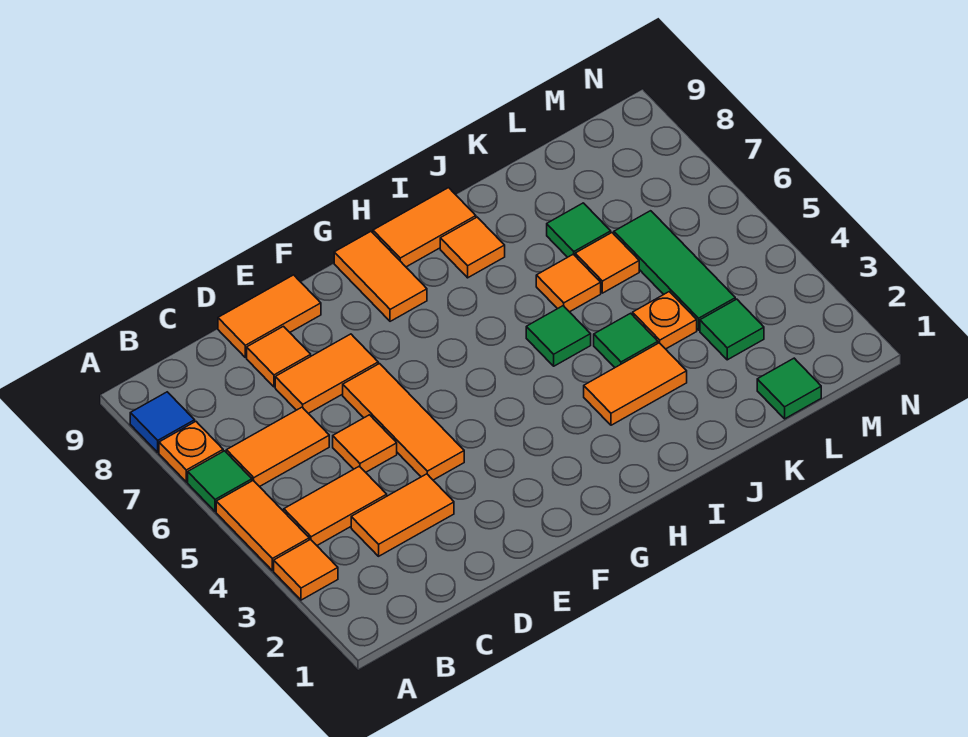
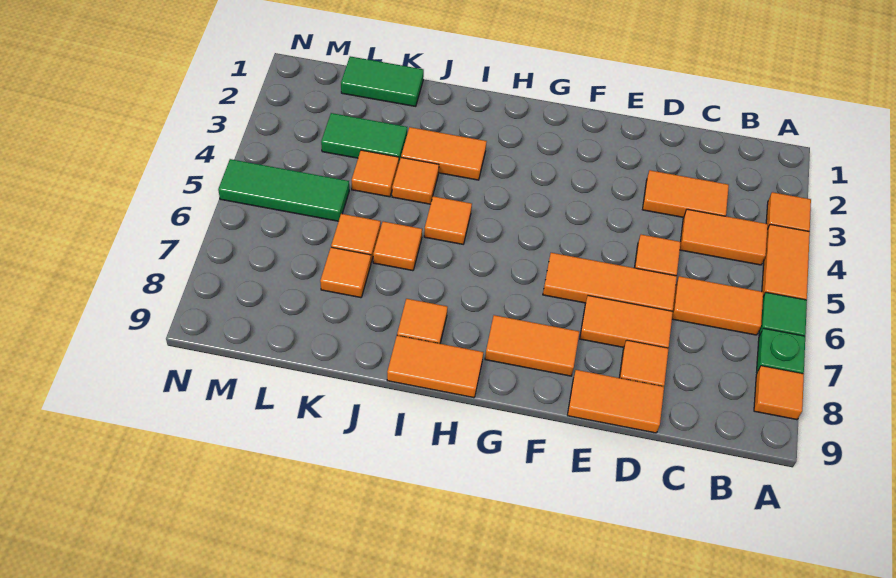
orange plate A7 level 1 -> green plate A7 level 1
blue tile A8 level 1 -> orange tile A8 level 1
orange tile E4:E6 level 1 -> orange tile D6:F6 level 1
orange tile G8:G9 level 1 -> orange tile F8:G8 level 1
green tile I5 level 1 -> orange tile I5 level 1
green tile J4 level 1 -> orange tile J4 level 1
orange plate K4 level 1 -> orange tile K4 level 1
green tile K7 level 1 -> orange tile K7 level 1
green tile L1 level 1 -> green tile K1:L1 level 1
green tile L3 level 1 -> green tile K3:L3 level 1
green tile L4:L6 level 1 -> green tile L5:N5 level 1

